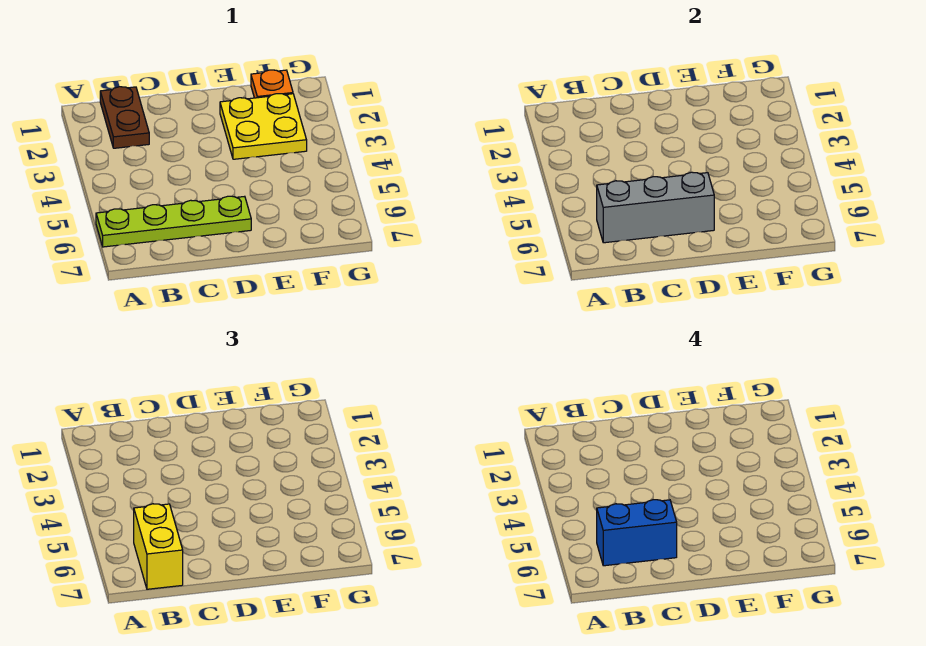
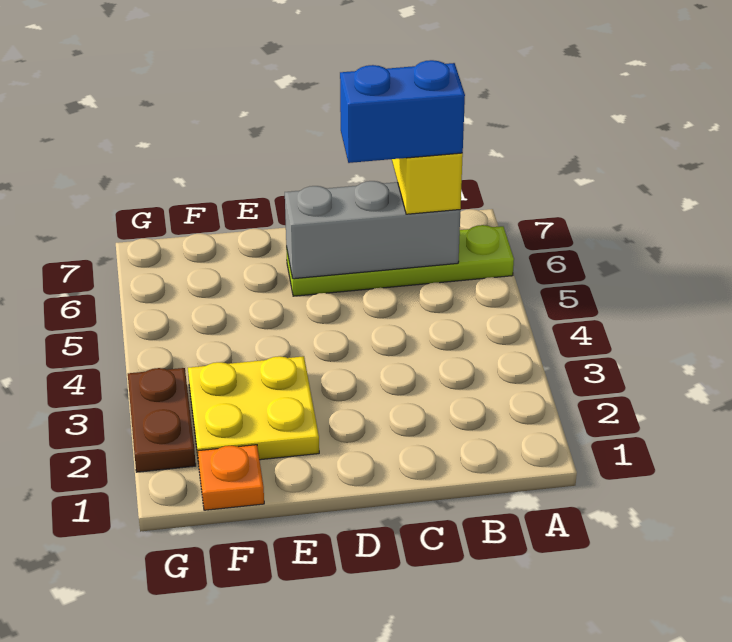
brown plate B1:B2 level 1 -> brown plate G2:G3 level 1

